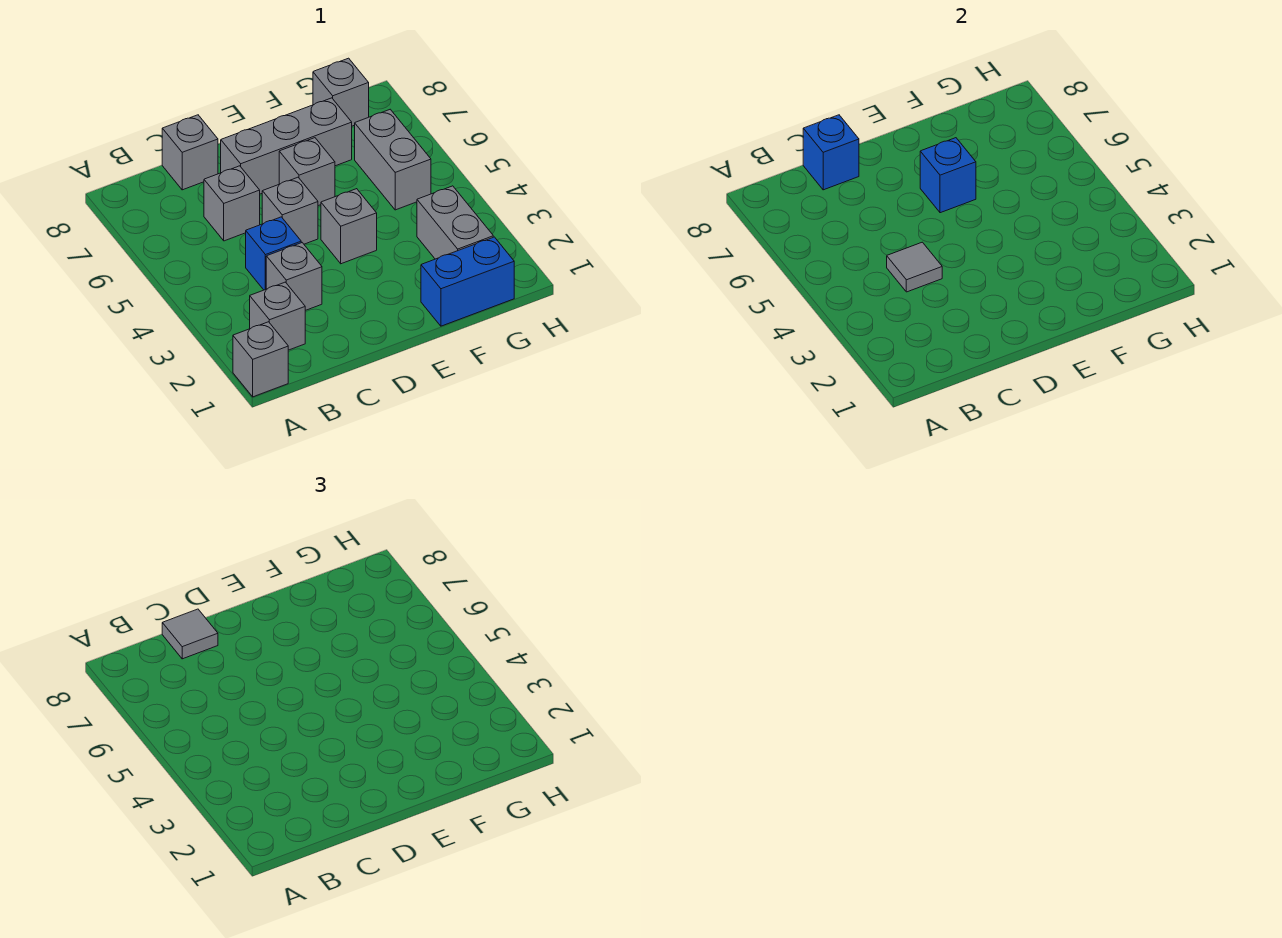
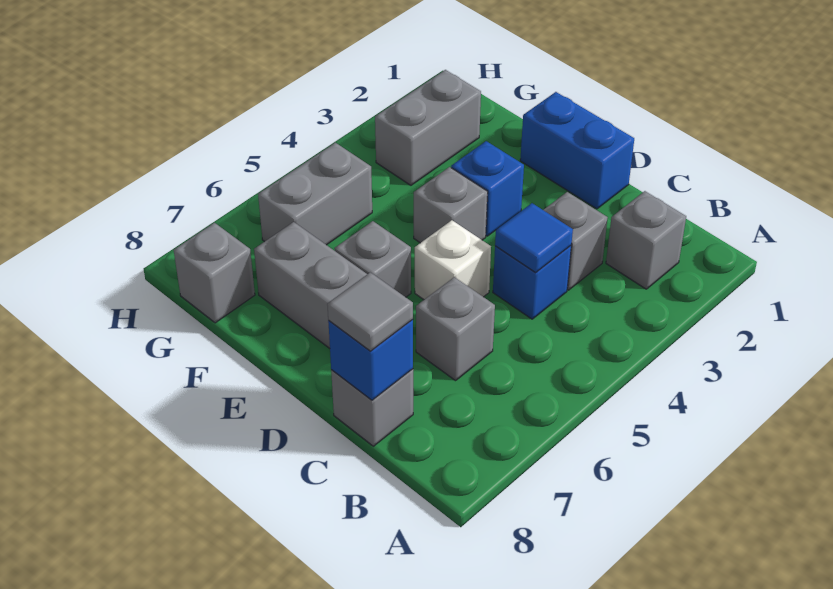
grey brick A1 level 1 -> none
grey tile C4 level 2 -> blue tile C4 level 2
grey brick D5 level 1 -> white brick D5 level 1
blue brick E6 level 2 -> blue brick E3 level 1
blue brick F1:G1 level 1 -> blue brick D1:E1 level 1

